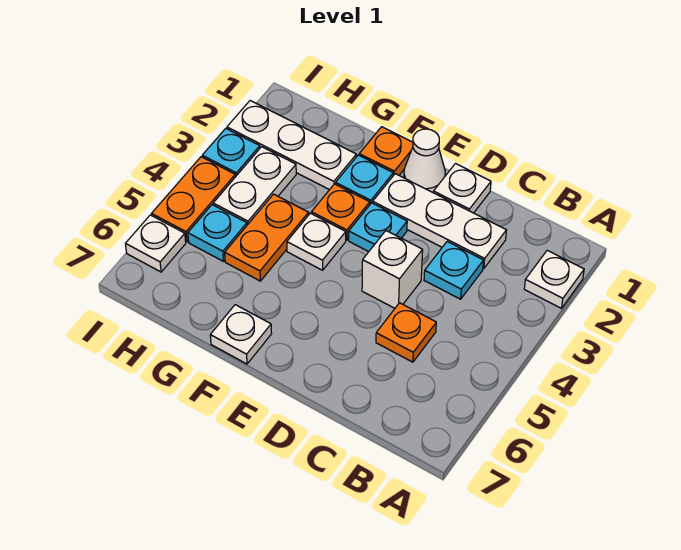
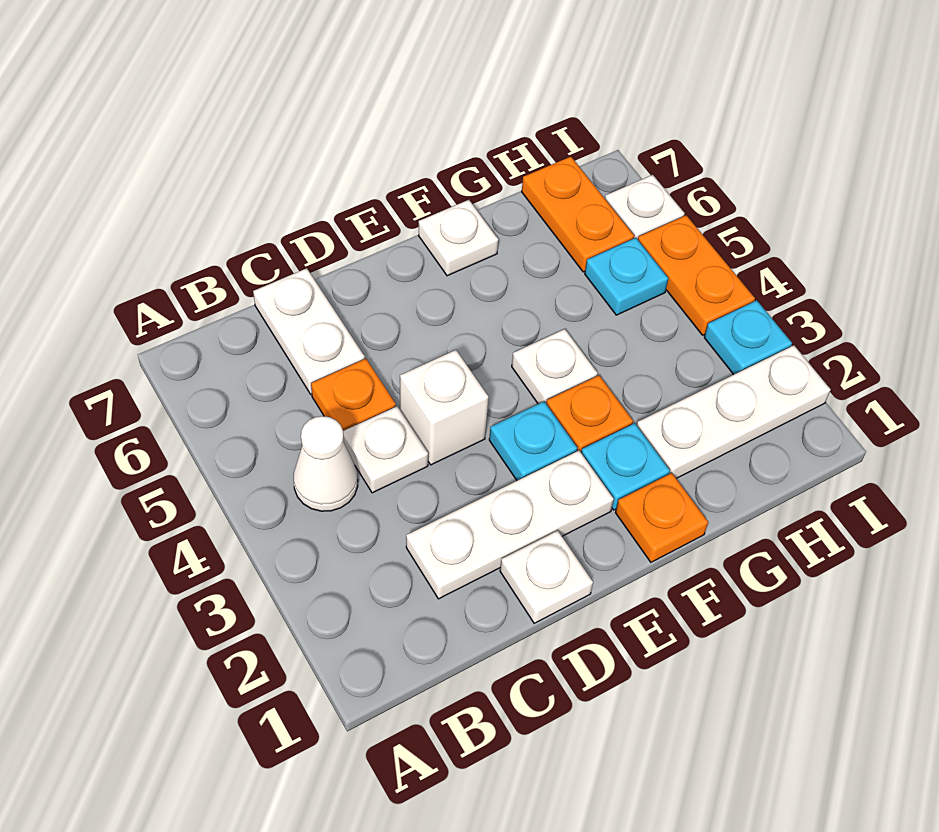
white plate A2 level 1 -> white plate C4 level 1
cyan plate C3 level 1 -> none
white cone E1 level 1 -> white cone B4 level 1
orange plate G4:G5 level 1 -> orange plate H6:H7 level 1
white plate H3:H4 level 1 -> white plate C6:C7 level 1

